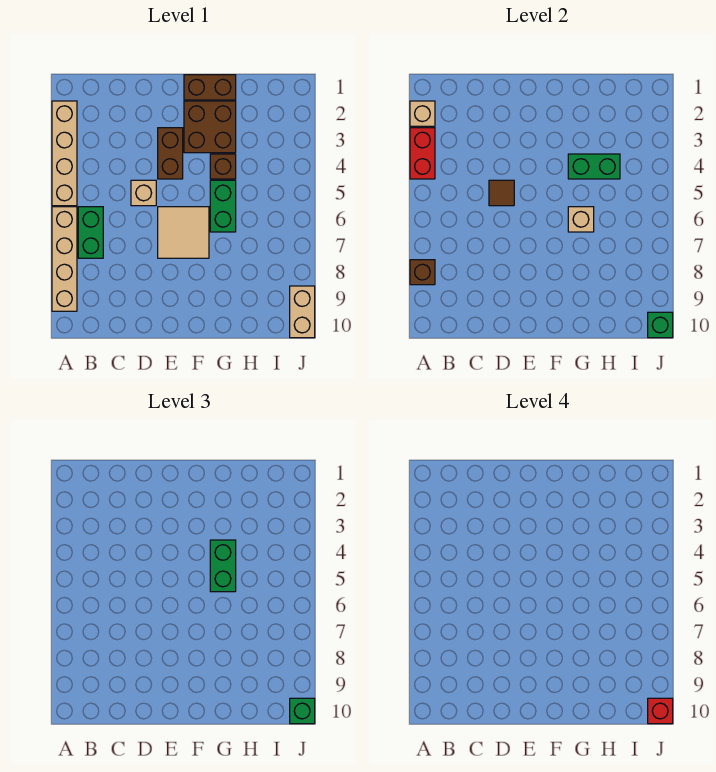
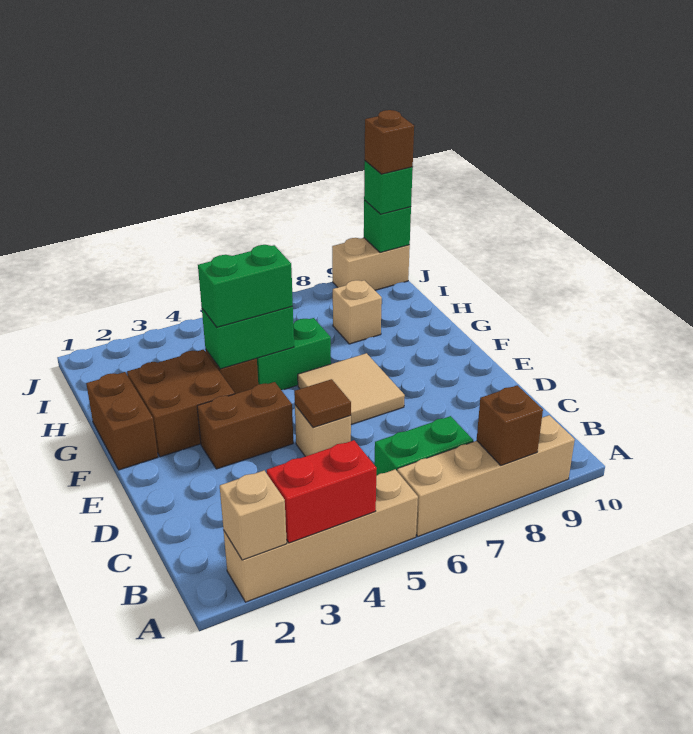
green brick G4:H4 level 2 -> green brick G4:G5 level 2
tan brick G6 level 2 -> tan brick H8 level 1
red brick J10 level 4 -> brown brick J10 level 4

